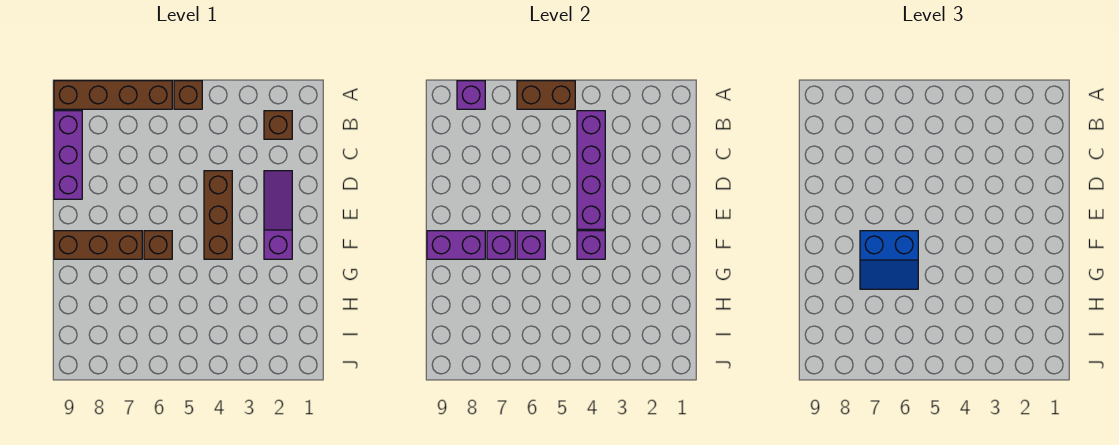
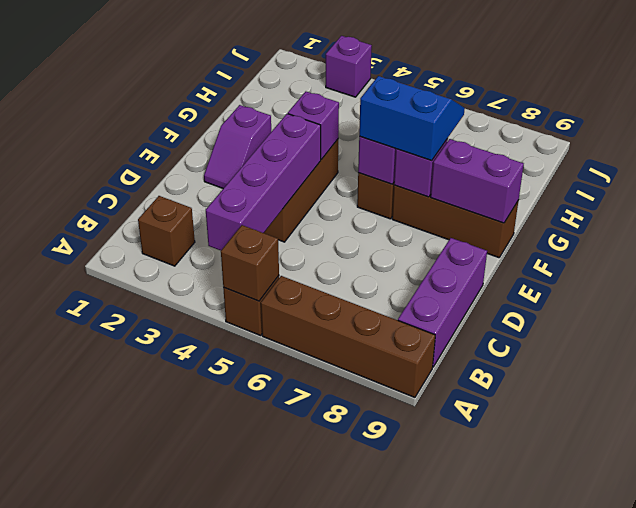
brown brick A5:A6 level 2 -> brown brick A5 level 2
purple brick A8 level 2 -> purple brick J3 level 1
purple slope D2:F2 level 1 top F -> purple slope E2:F2 level 1 top F

